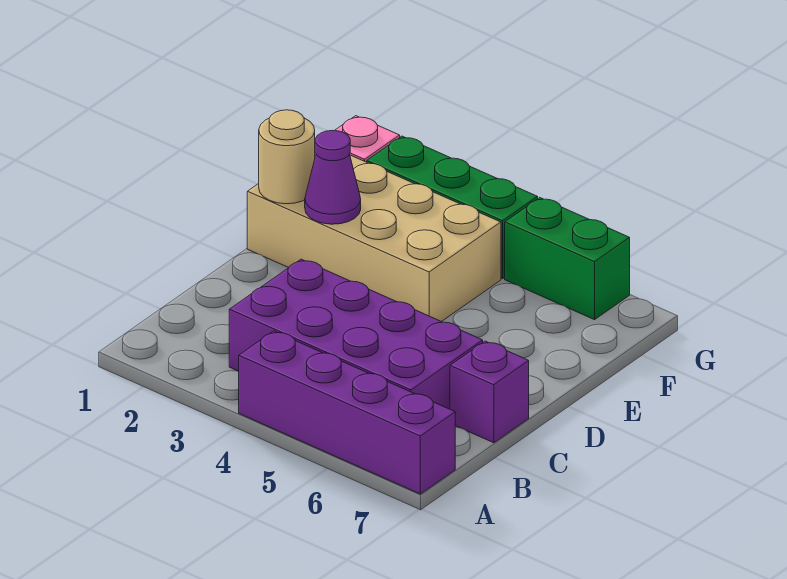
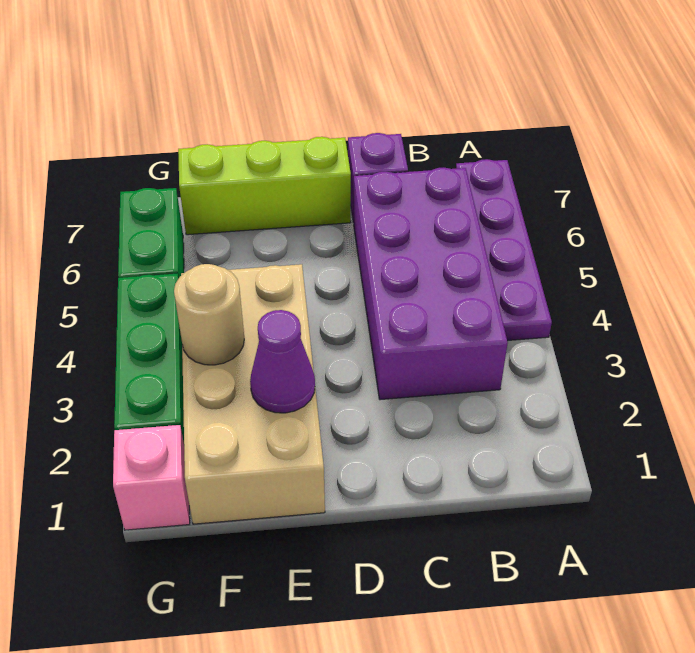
purple brick A4:A7 level 1 -> purple plate A4:A7 level 1
none -> lime brick D7:F7 level 1
tan round brick E1 level 2 -> tan round brick F3 level 2

